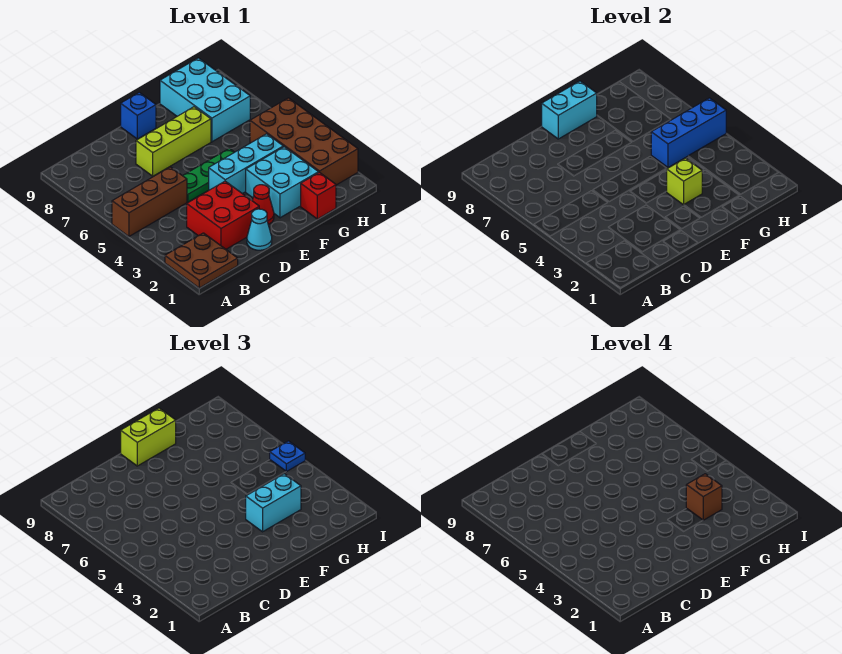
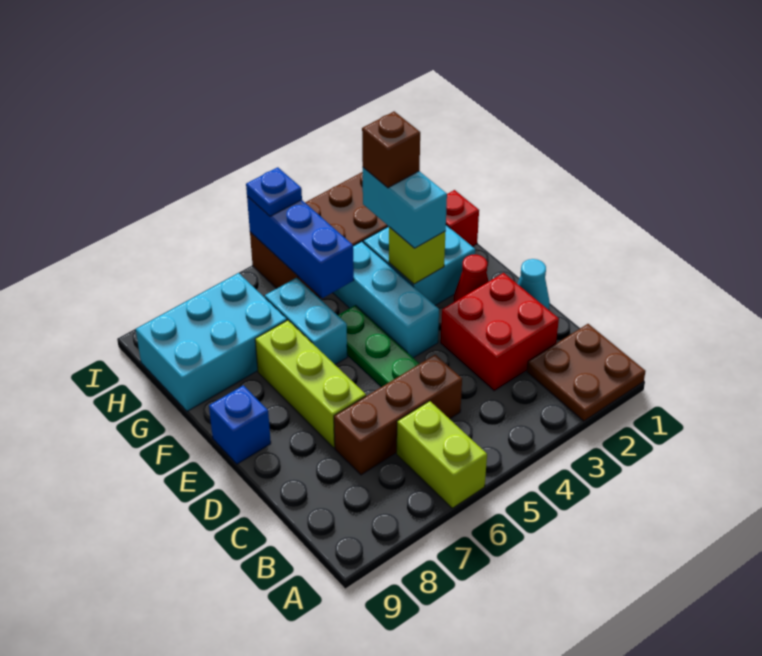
brown brick A5:C5 level 1 -> brown brick C5:C7 level 1
cyan brick E9:F9 level 2 -> cyan brick F6:G6 level 1
lime brick E9:F9 level 3 -> lime brick A6:B6 level 1

